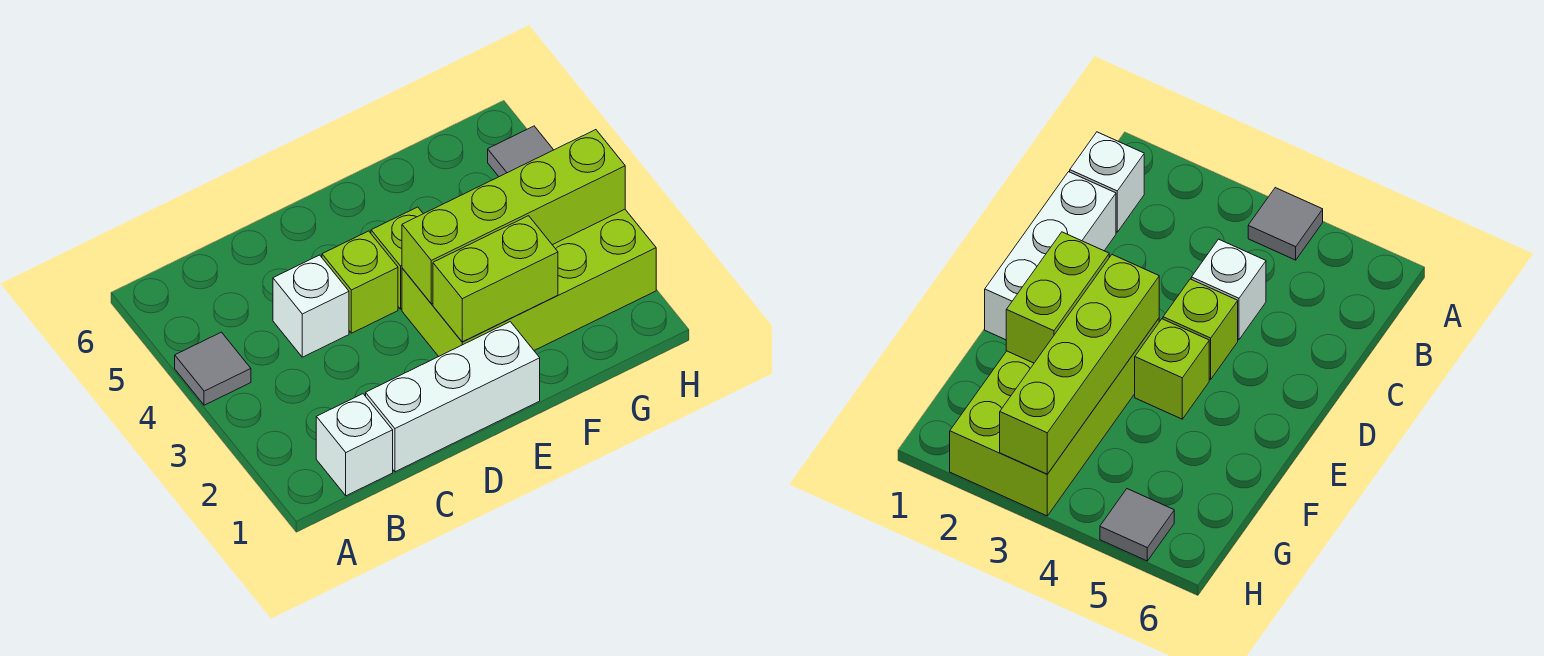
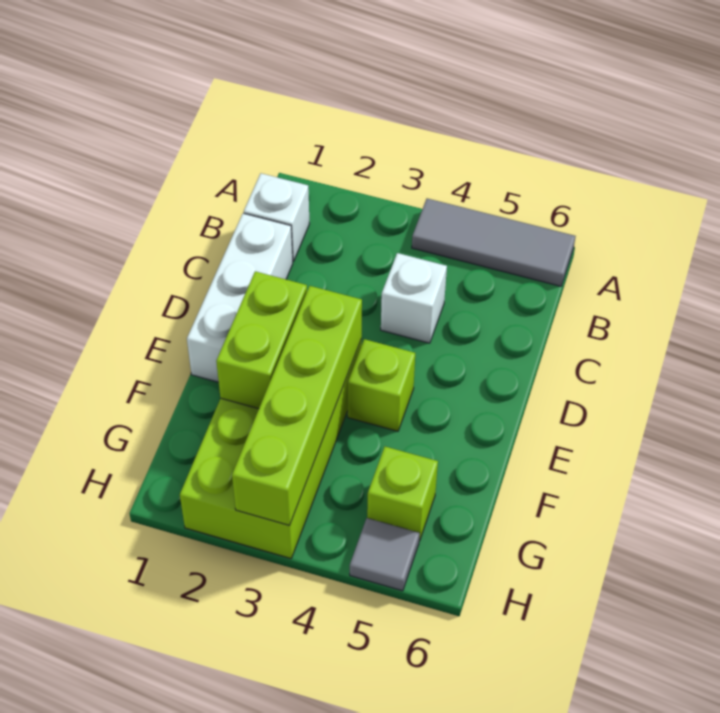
grey tile A4 level 1 -> grey tile A4:A6 level 1
lime brick D4 level 1 -> lime brick G5 level 1

